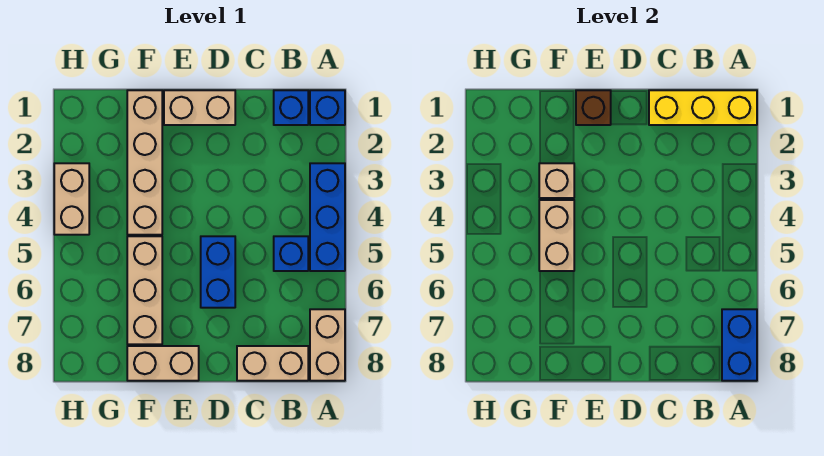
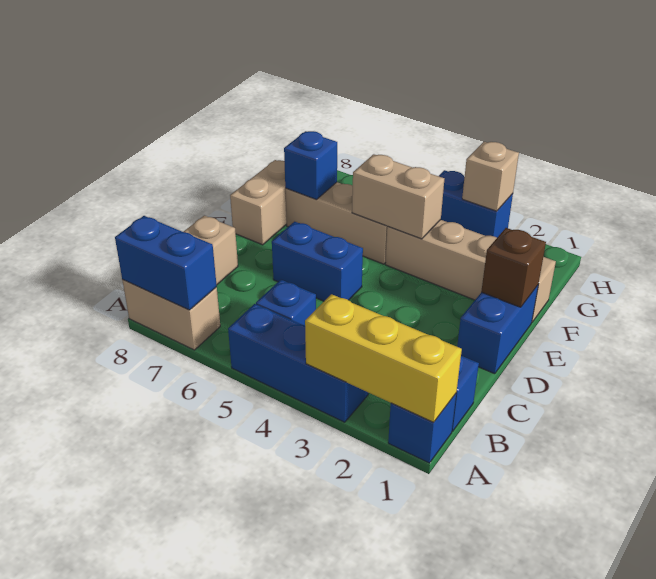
yellow brick A1:C1 level 2 -> yellow brick A1:A3 level 2
tan brick D1:E1 level 1 -> blue brick D1:E1 level 1
tan brick F3 level 2 -> tan brick H3 level 2
none -> blue brick F7 level 2
tan brick H3:H4 level 1 -> blue brick H3:H4 level 1

